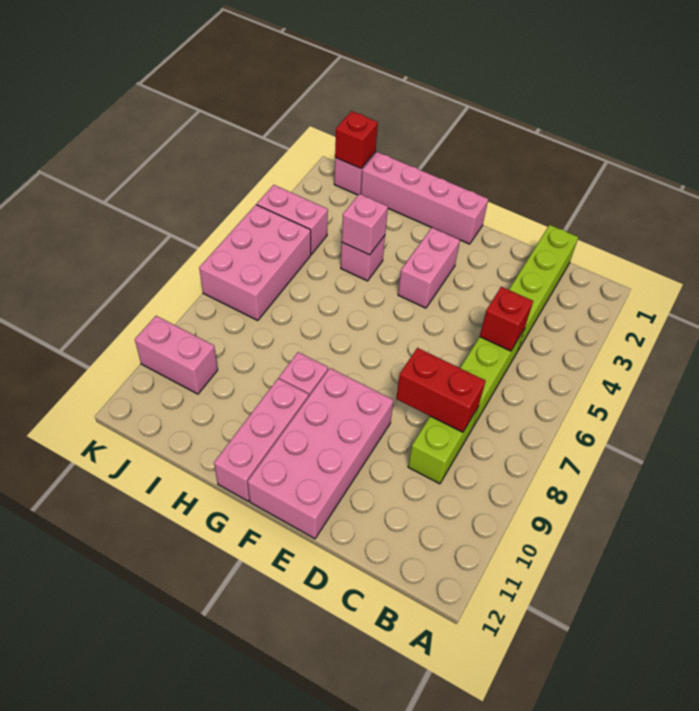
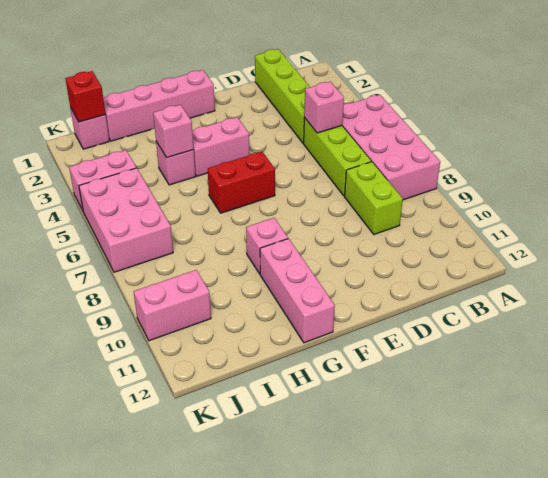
red brick C5 level 2 -> pink brick C5 level 2
red brick C8:D8 level 2 -> red brick F6:G6 level 1
pink brick E9:F12 level 1 -> pink brick A5:B8 level 1
pink brick F3:F4 level 1 -> pink brick F4:G4 level 1

